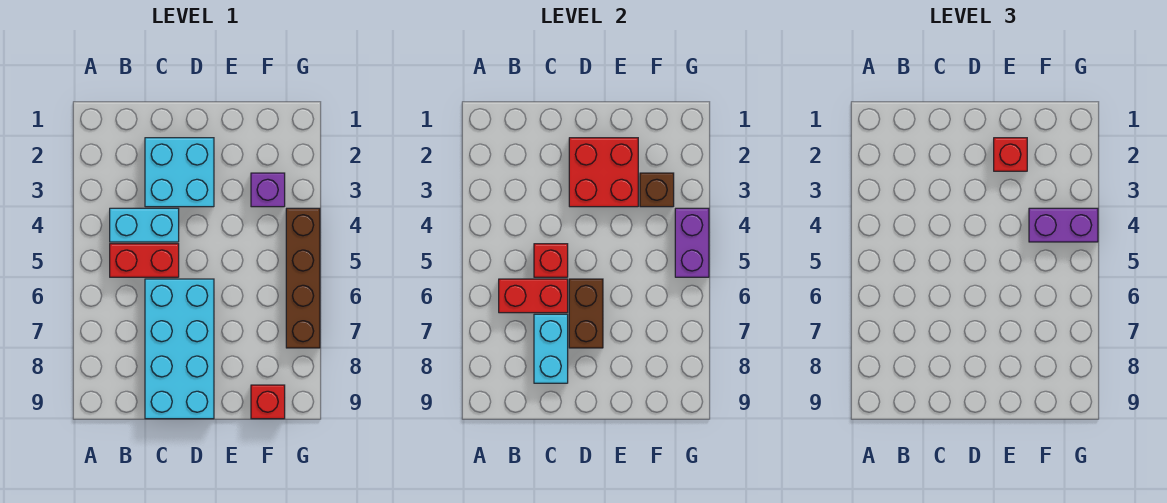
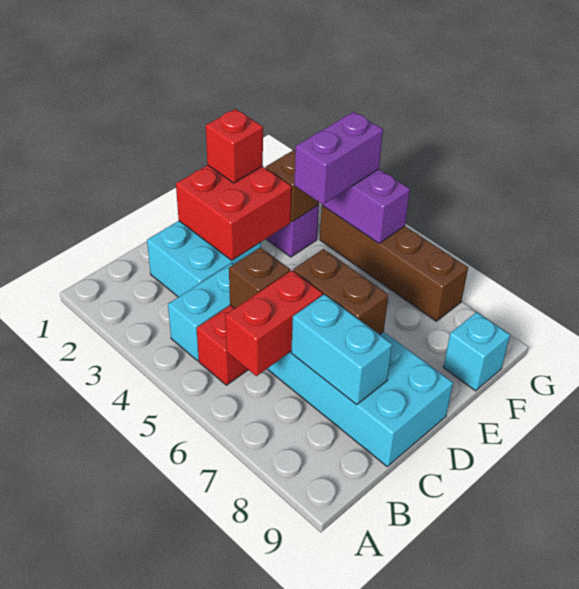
red brick C5 level 2 -> brown brick C5 level 2
red brick F9 level 1 -> cyan brick F9 level 1

